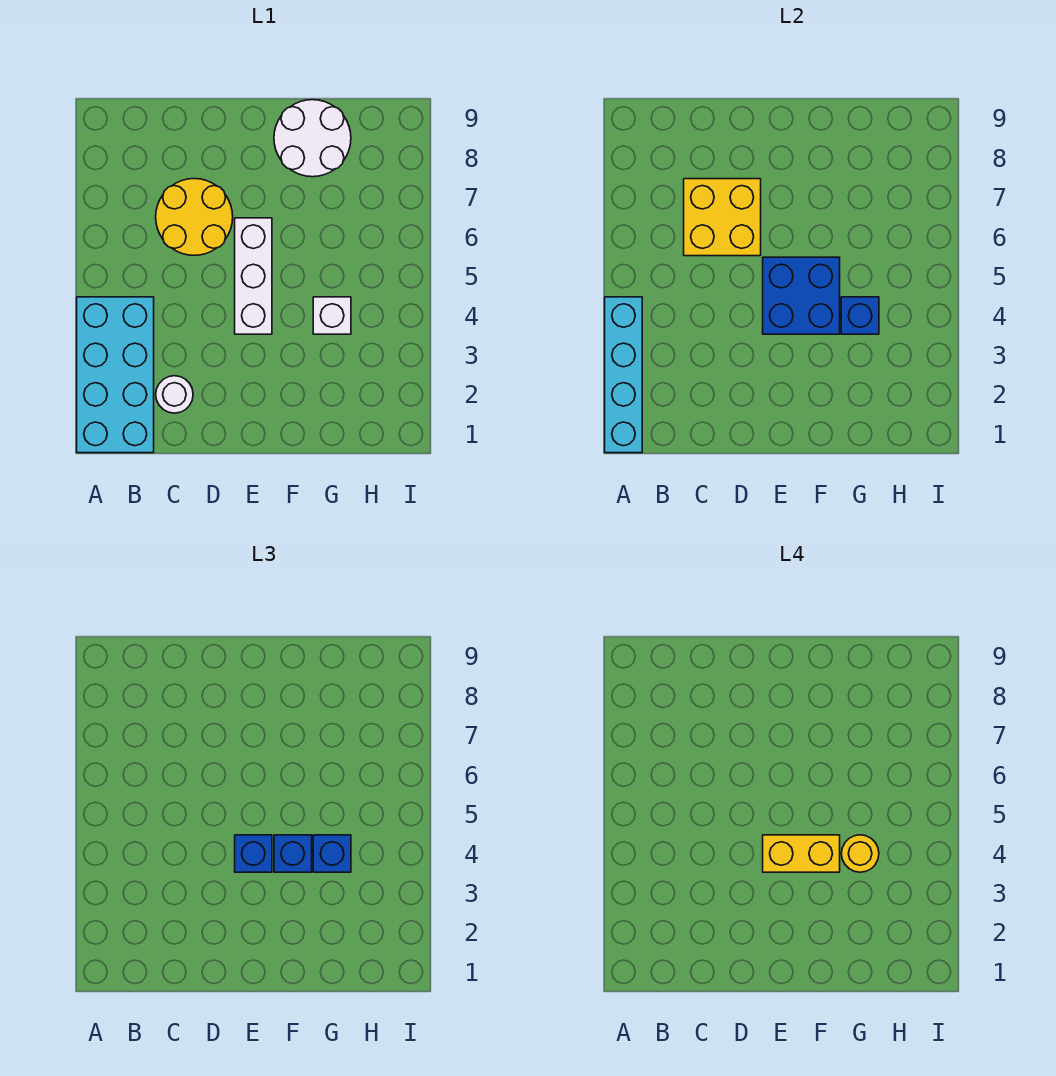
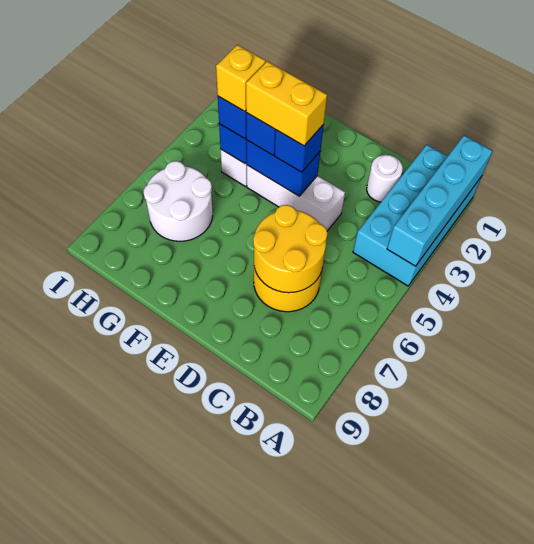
yellow brick C6:D7 level 2 -> yellow round brick C6:D7 level 2
white brick E4:E6 level 1 -> white brick D4:F4 level 1
blue brick E4:F5 level 2 -> blue brick E4:F4 level 2
white round brick F8:G9 level 1 -> white round brick G6:H7 level 1
yellow round brick G4 level 4 -> yellow brick G4 level 4

